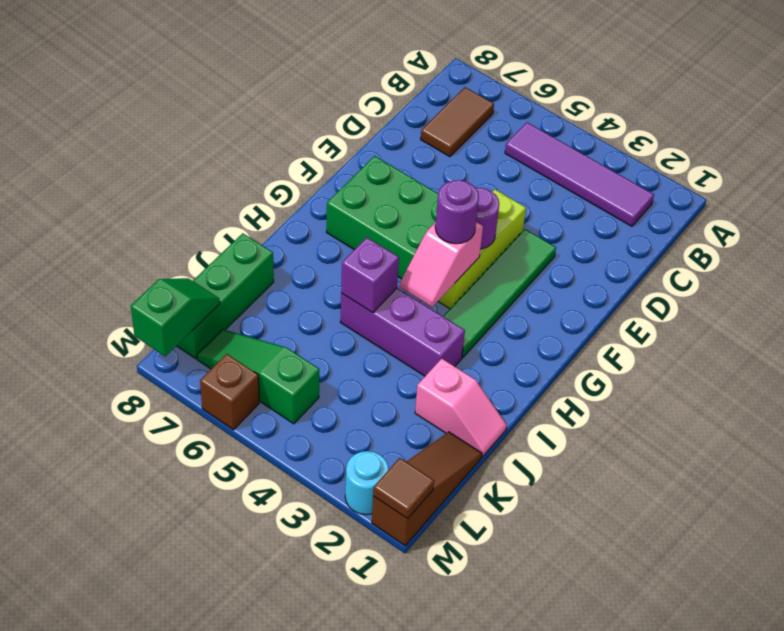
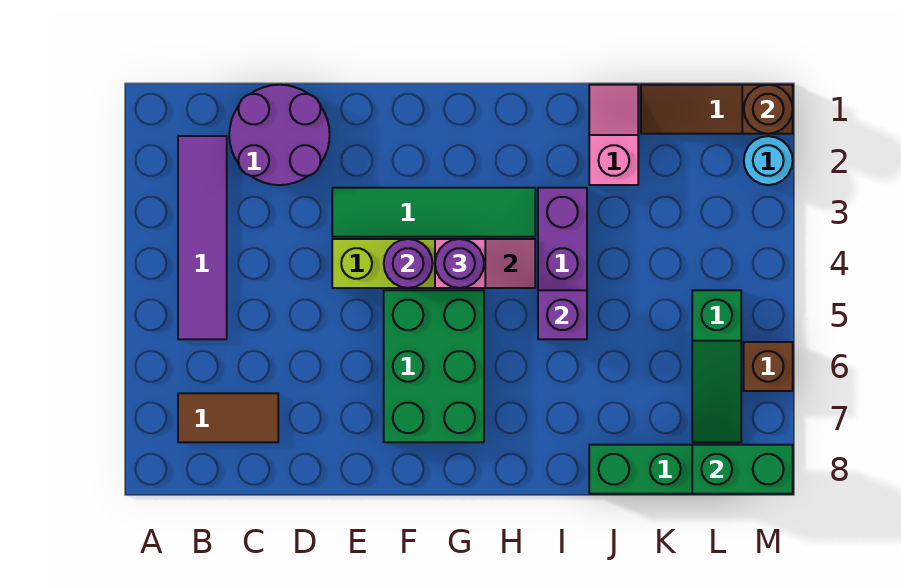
none -> purple round brick C1:D2 level 1
green slope L8:M8 level 2 top M -> green brick L8:M8 level 2
brown tile M1 level 2 -> brown round brick M1 level 2

